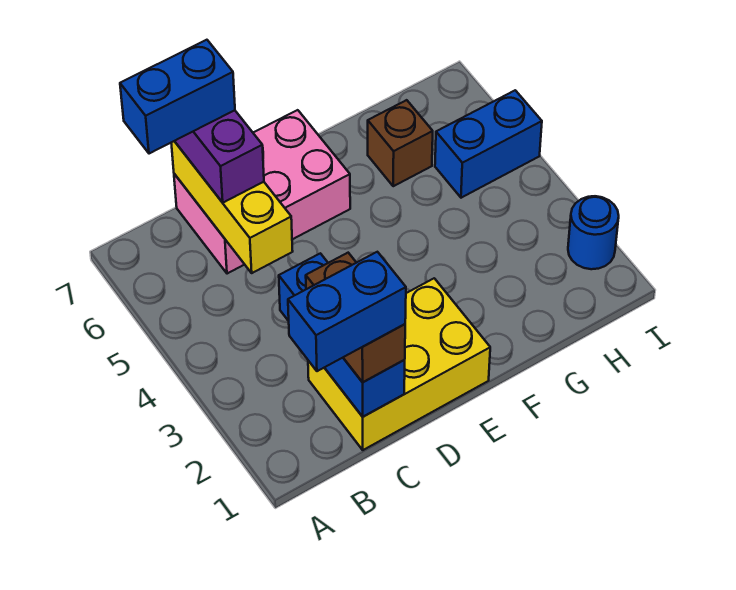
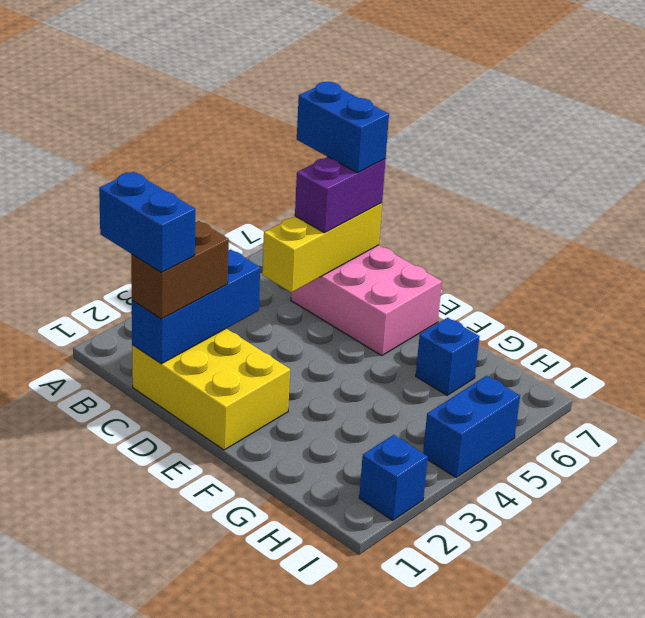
brown brick G6 level 1 -> blue brick G6 level 1
blue brick H5:I5 level 1 -> blue brick I4:I5 level 1
blue round brick I2 level 1 -> blue brick I2 level 1

